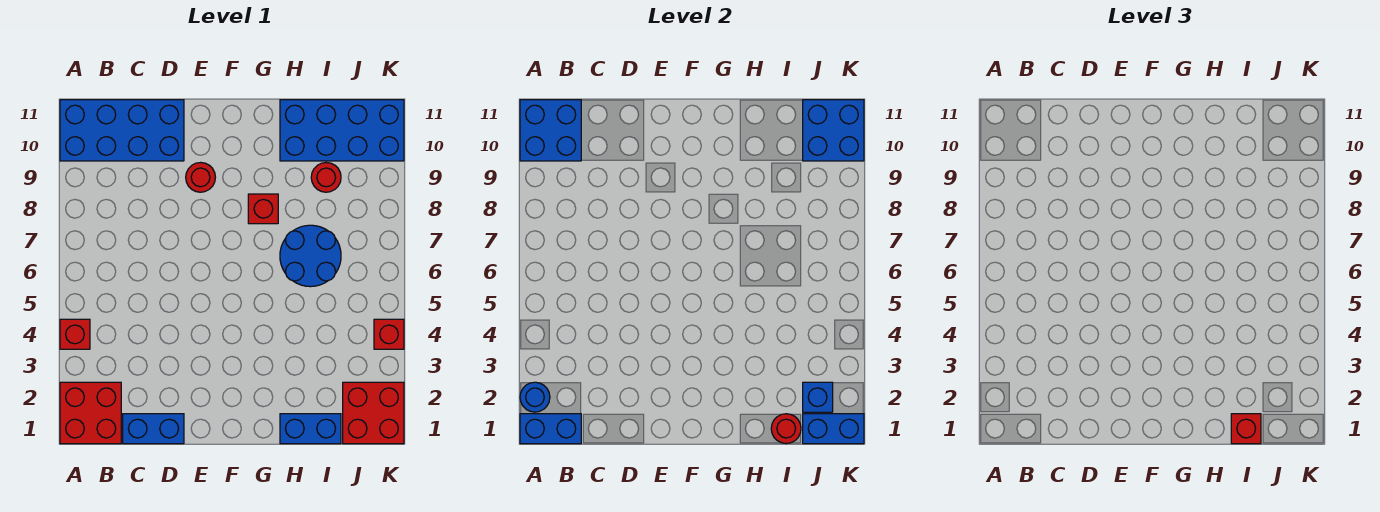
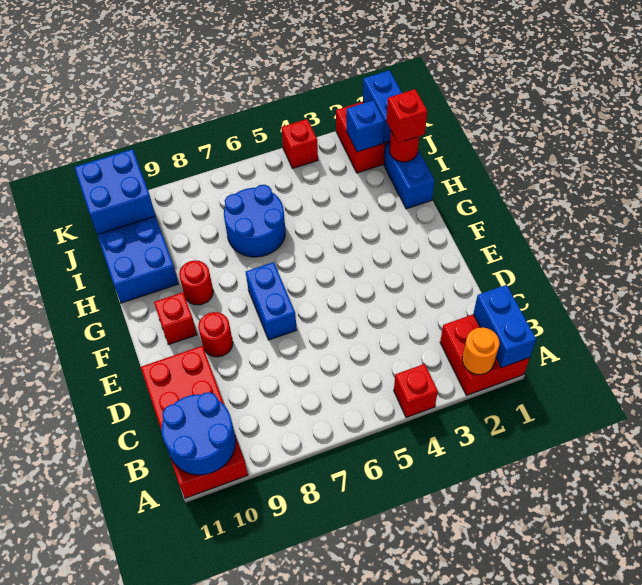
blue round brick A2 level 2 -> orange round brick A2 level 2
blue brick A10:D11 level 1 -> red brick A10:D11 level 1
blue brick A10:B11 level 2 -> blue round brick A10:B11 level 2
blue brick C1:D1 level 1 -> blue brick E7:F7 level 1
red brick G8 level 1 -> red brick F10 level 1
red round brick I9 level 1 -> red round brick G9 level 1

